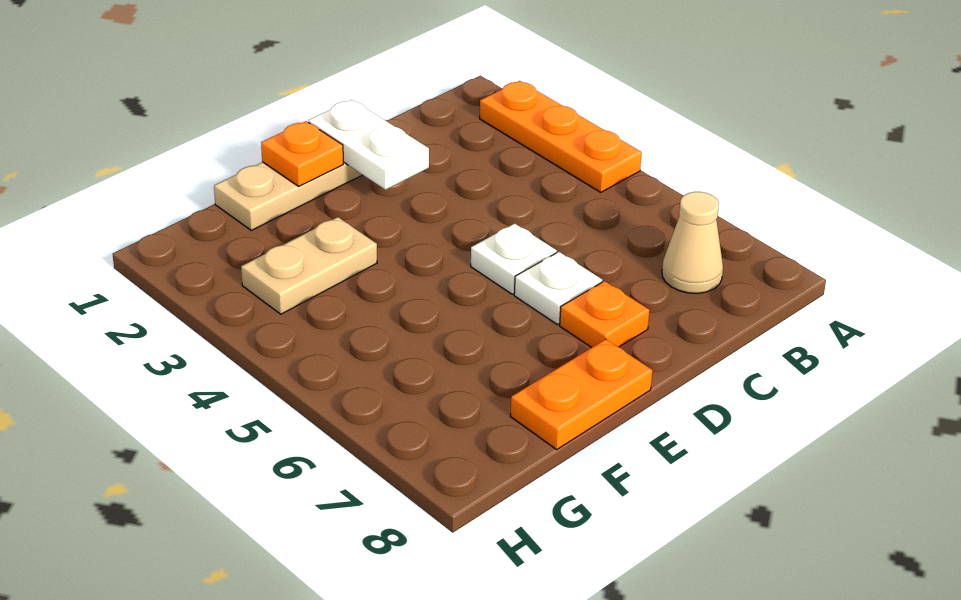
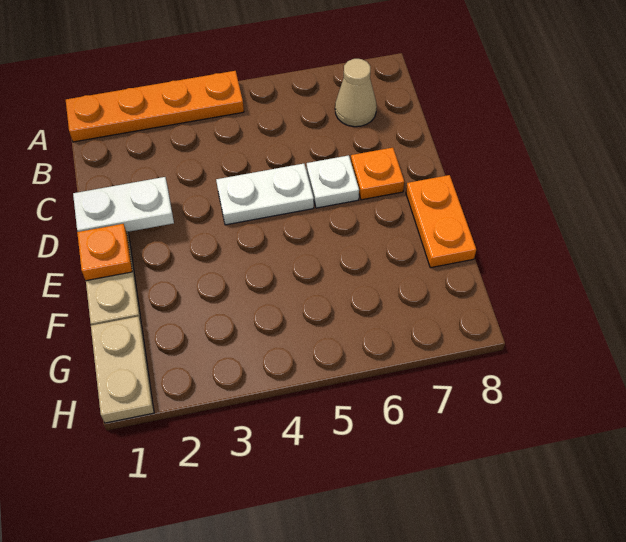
orange plate A2:A4 level 1 -> orange plate A1:A4 level 1
white plate D5 level 1 -> white plate D4:D5 level 1
tan plate F3:G3 level 1 -> tan plate G1:H1 level 1

